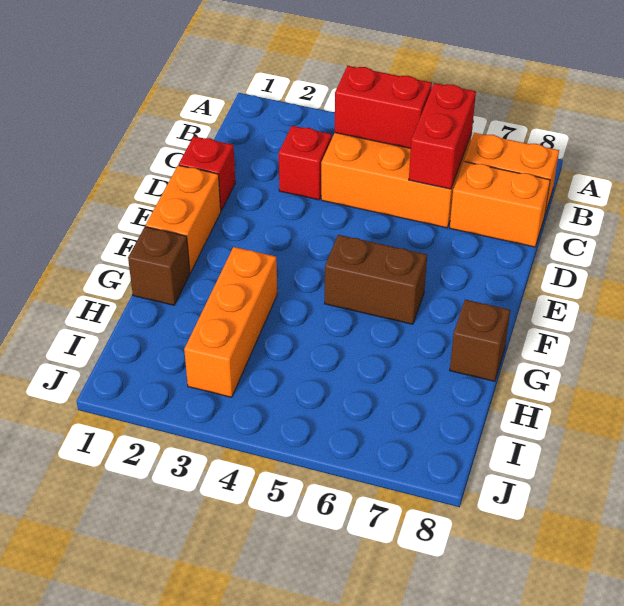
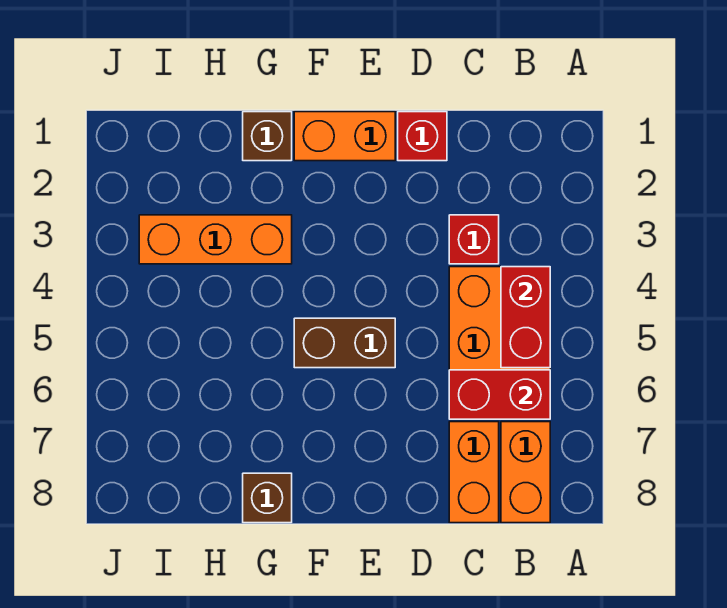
brown brick F5:F6 level 1 -> brown brick E5:F5 level 1

